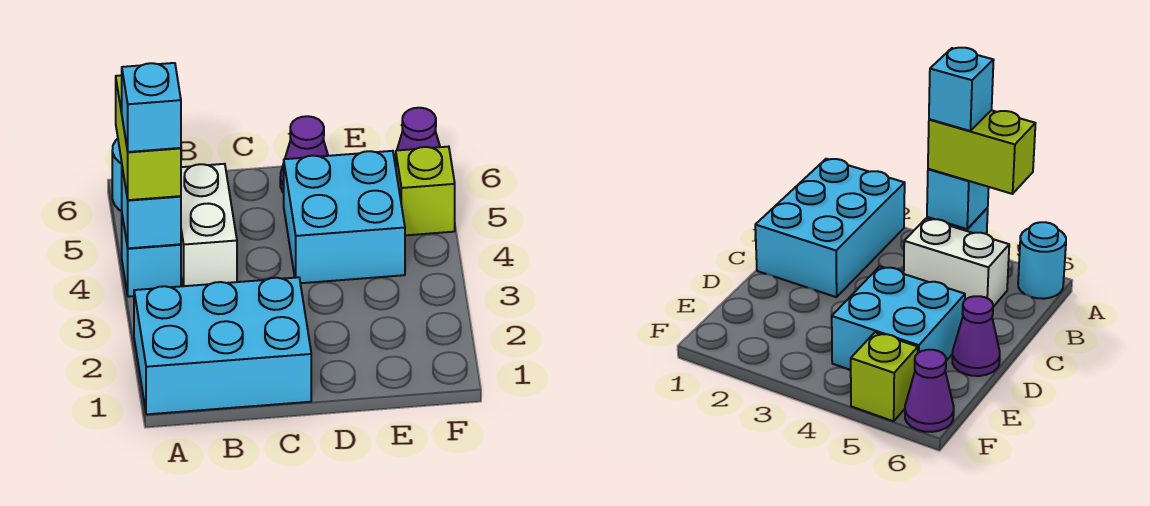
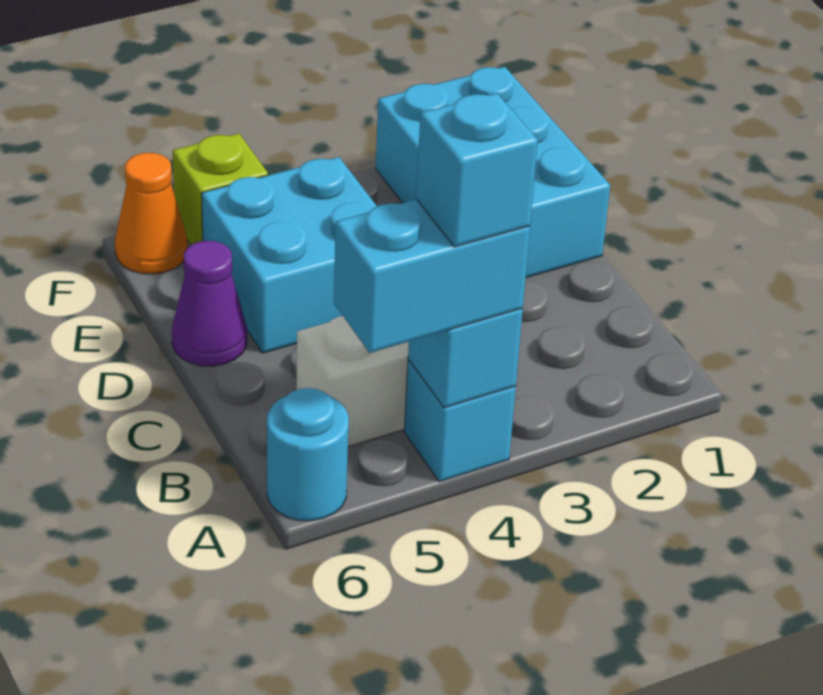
cyan brick A1:C2 level 1 -> cyan brick D1:F2 level 1
lime brick A4:A5 level 3 -> cyan brick A4:A5 level 3
purple cone F6 level 1 -> orange cone F6 level 1

